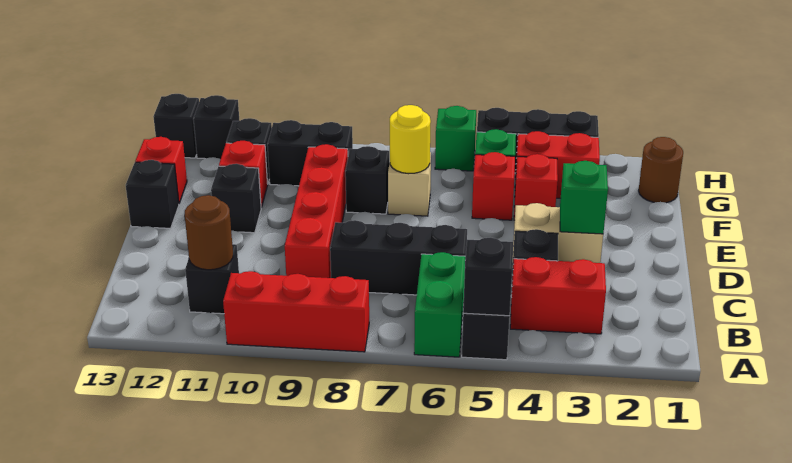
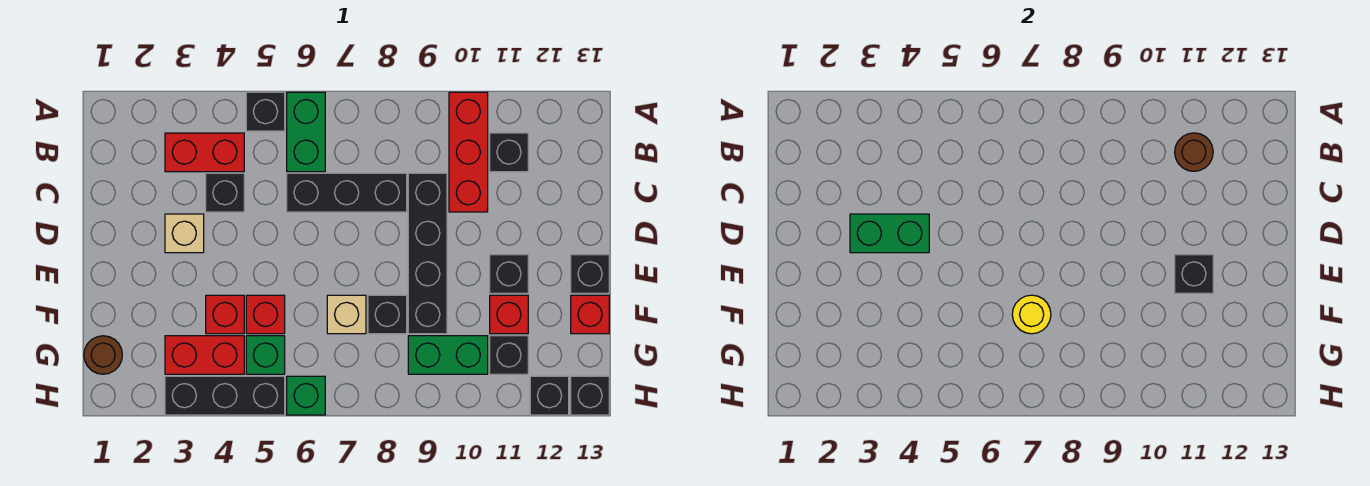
black brick A5 level 2 -> black brick E11 level 2
red brick A8:A10 level 1 -> red brick A10:C10 level 1
red brick C9:F9 level 1 -> black brick C9:F9 level 1
tan brick D3:D4 level 1 -> tan brick D3 level 1
green brick D3 level 2 -> green brick D3:D4 level 2
black brick G9:G10 level 1 -> green brick G9:G10 level 1

